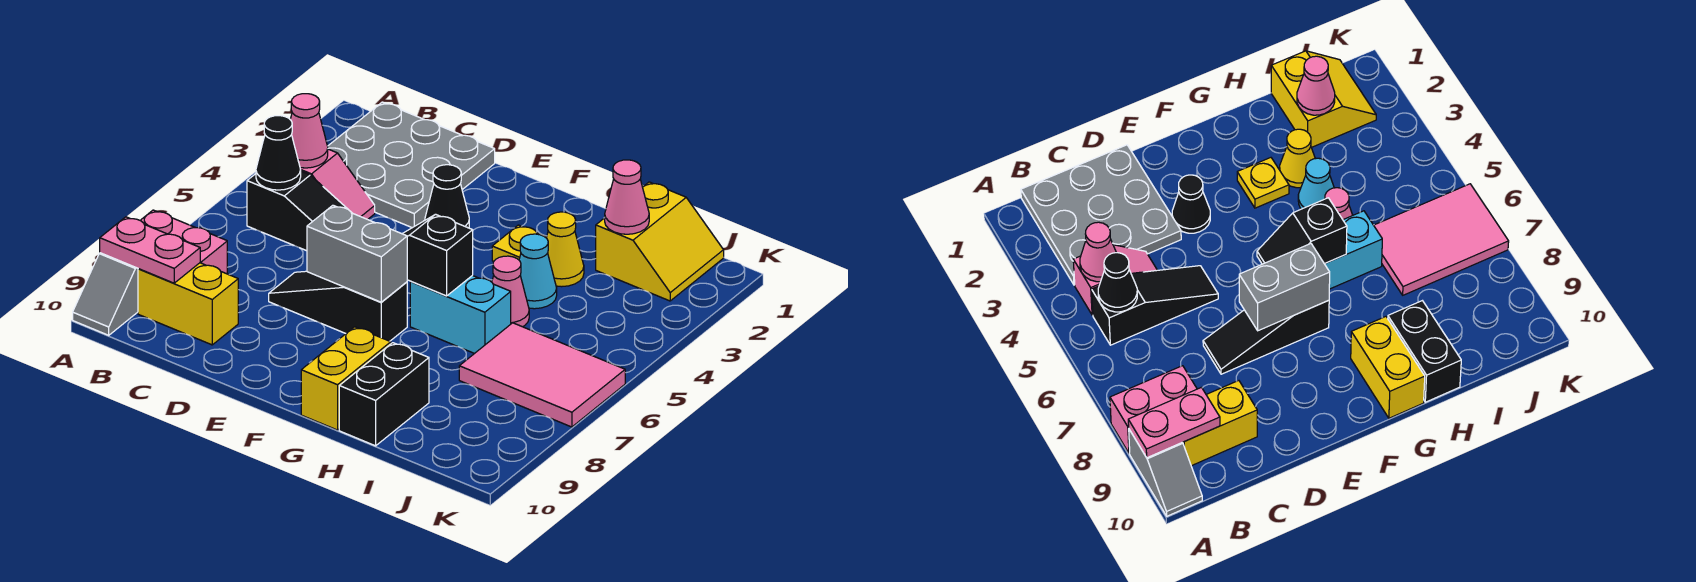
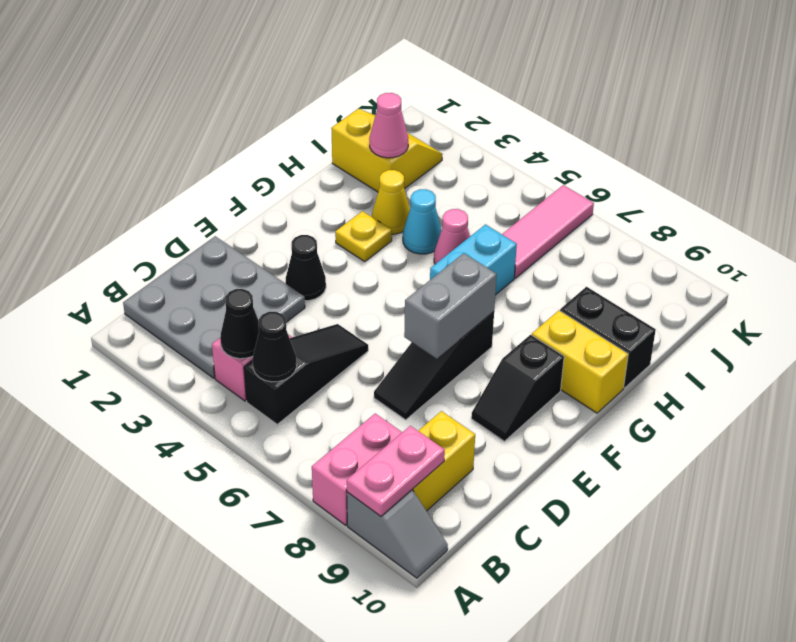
pink cone B4 level 2 -> black cone B4 level 2
black slope F6:G6 level 2 top G -> black slope E9:F9 level 1 top F
pink tile I6:K7 level 1 -> pink tile I6:K6 level 1

